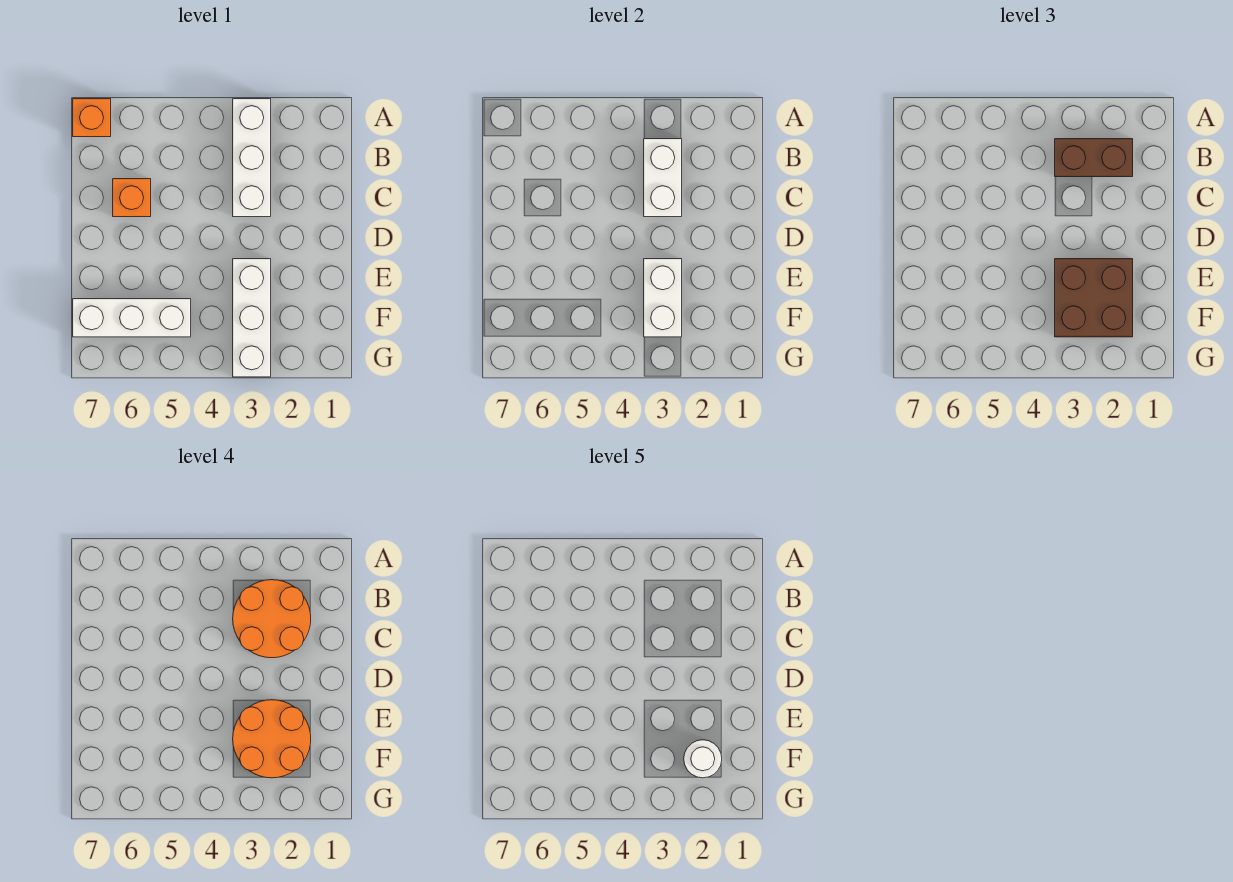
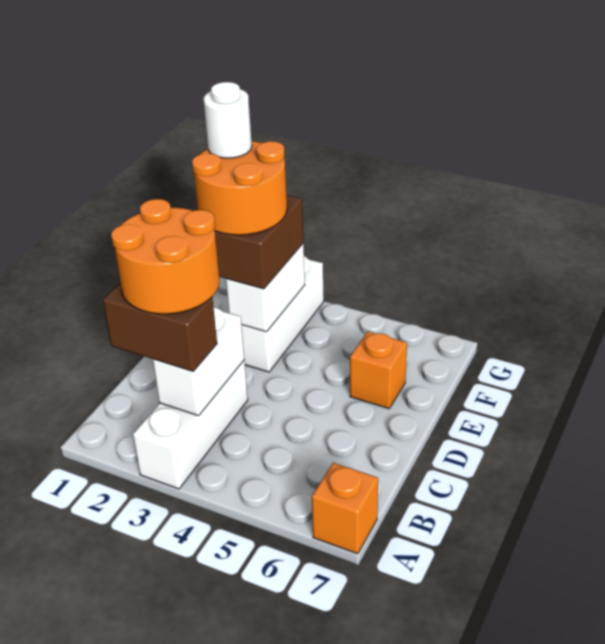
orange brick C6 level 1 -> orange brick E6 level 1
white brick F5:F7 level 1 -> none

